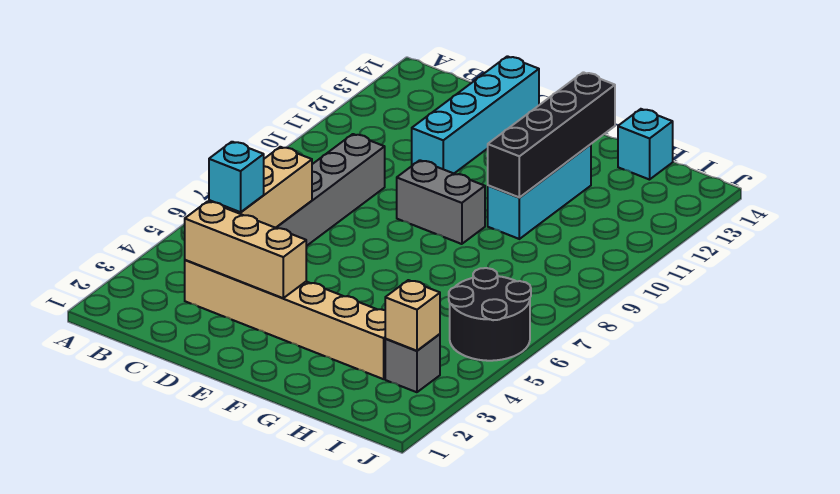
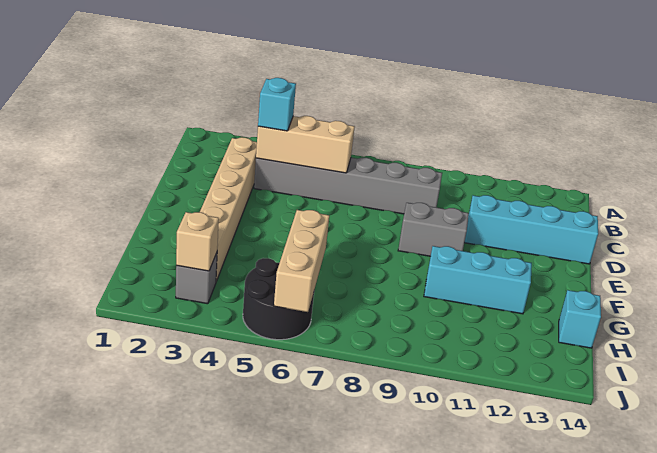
tan brick C3:E3 level 2 -> tan brick H6:J6 level 2
grey brick E9:F9 level 1 -> grey brick E9:E10 level 1
black brick G10:G13 level 2 -> none

